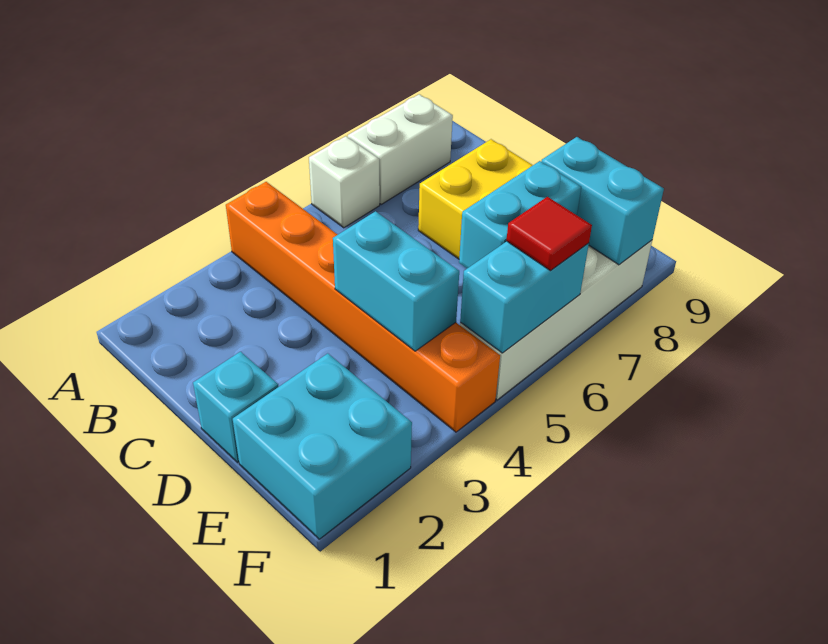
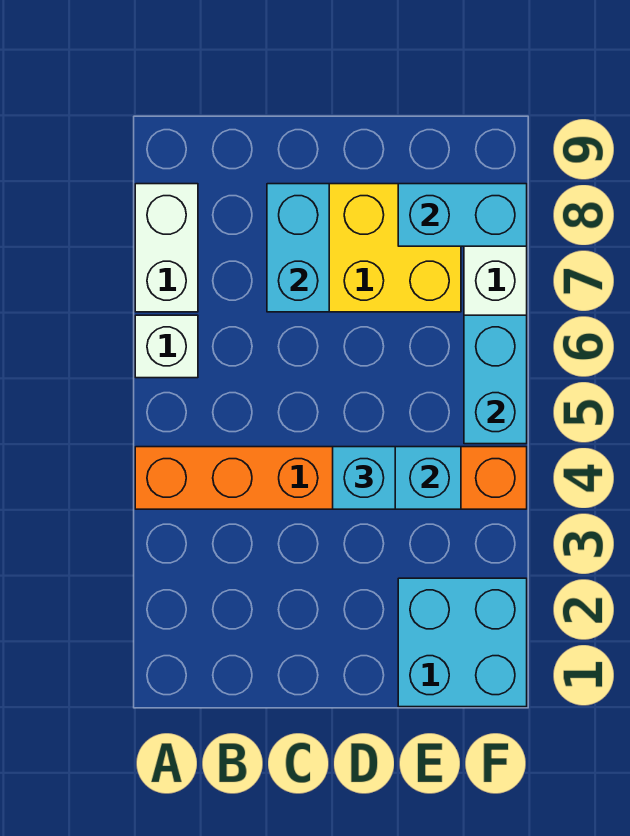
cyan brick D1 level 1 -> cyan brick D4 level 3
cyan brick E6:E7 level 2 -> cyan brick C7:C8 level 2
red tile F6 level 3 -> none

